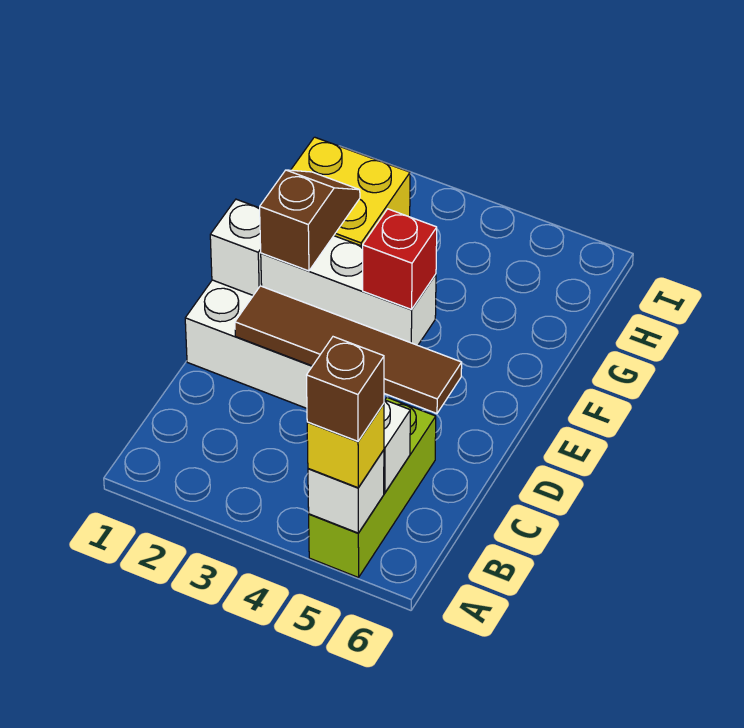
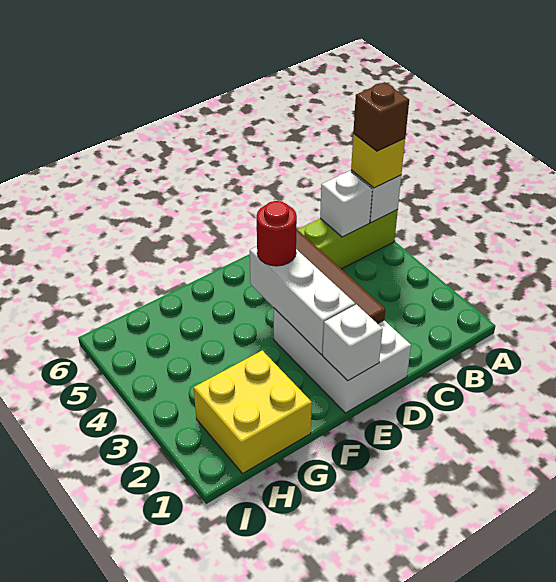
brown slope E2:F2 level 3 top E -> none
red brick E4 level 3 -> red round brick E4 level 3

